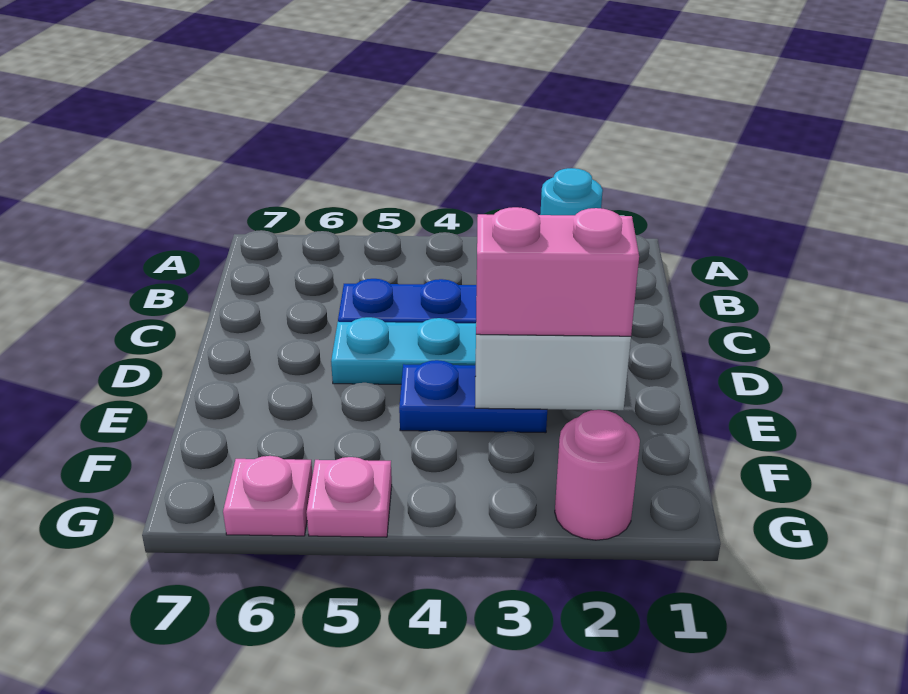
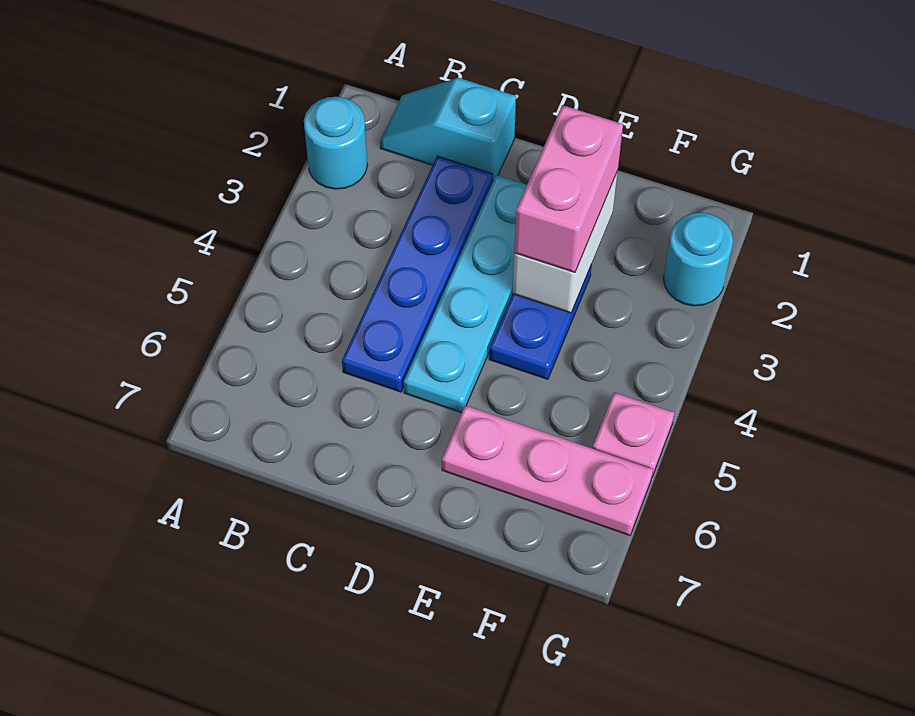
none -> cyan slope B1:C1 level 1 top C
pink round brick G2 level 1 -> cyan round brick G2 level 1
pink plate G6 level 1 -> pink plate E6:G6 level 1

